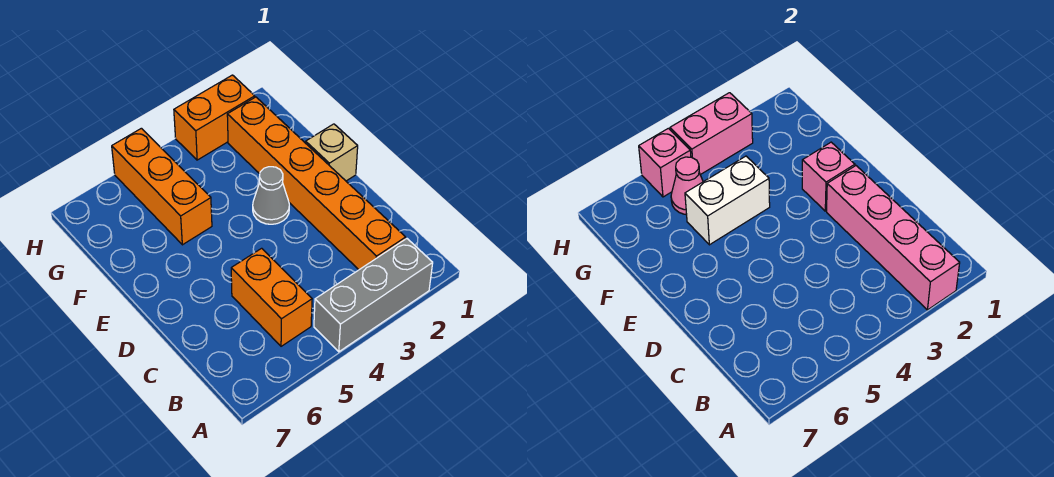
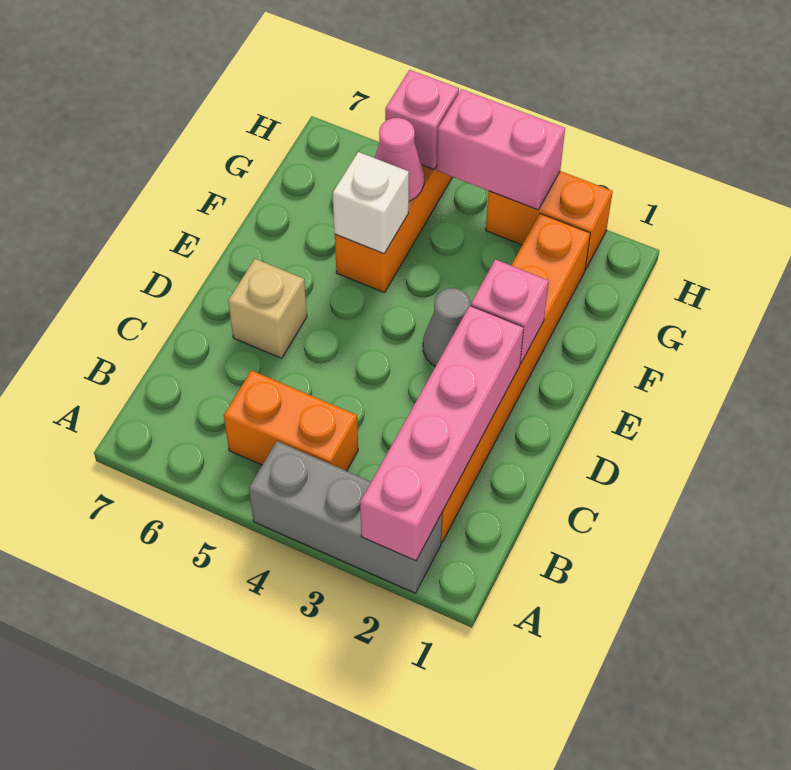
orange brick B5:C5 level 1 -> orange brick B4:B5 level 1
tan brick E1 level 1 -> tan brick D6 level 1
white brick F4:F5 level 2 -> white brick F5 level 2

